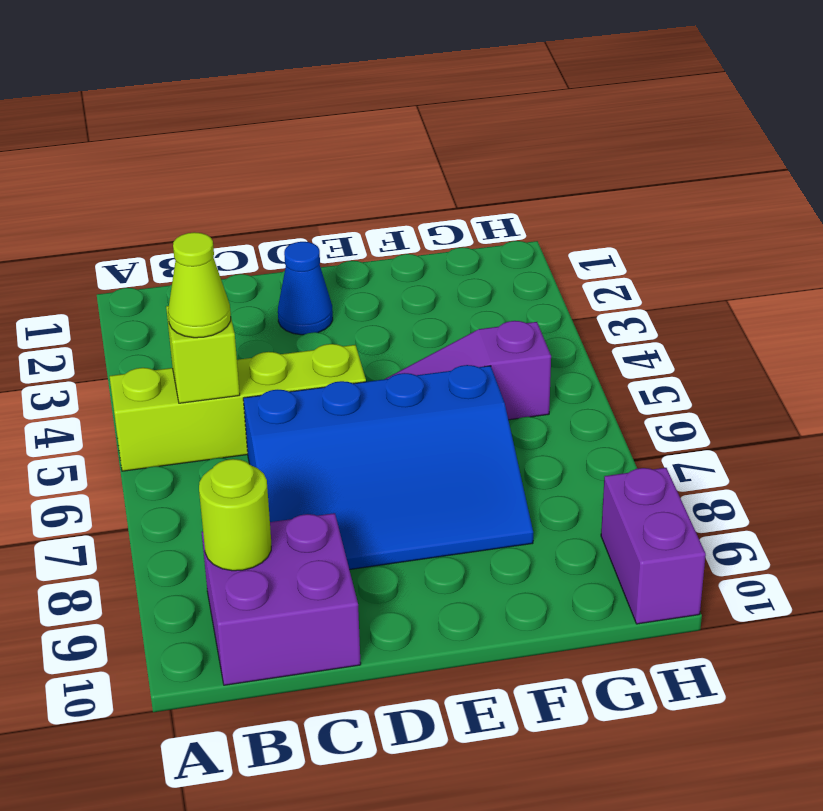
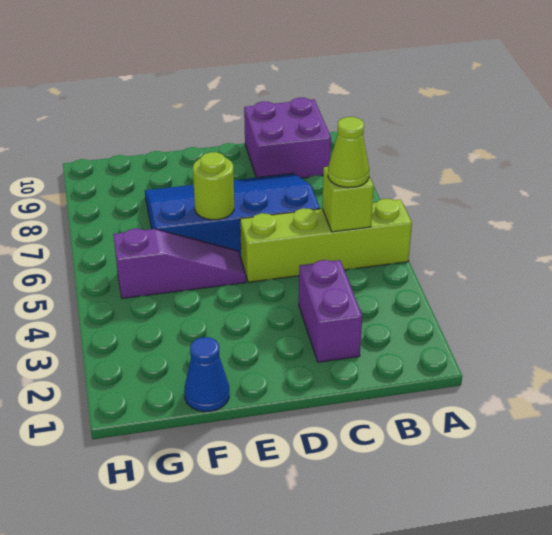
lime round brick B9 level 2 -> lime round brick E6 level 2
blue cone D2 level 1 -> blue cone F1 level 1
purple brick H9:H10 level 1 -> purple brick C2:C3 level 1

